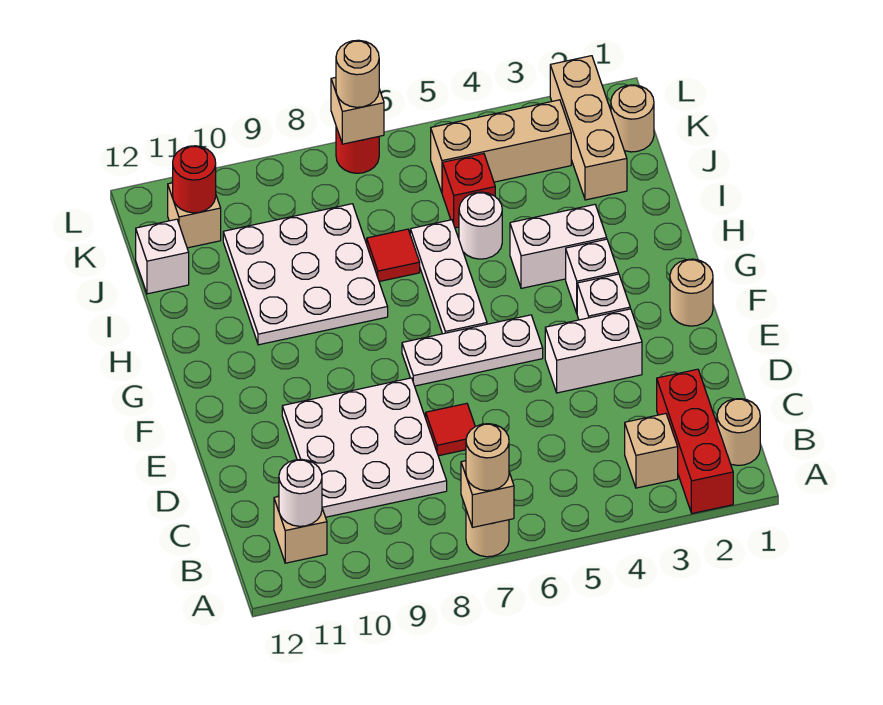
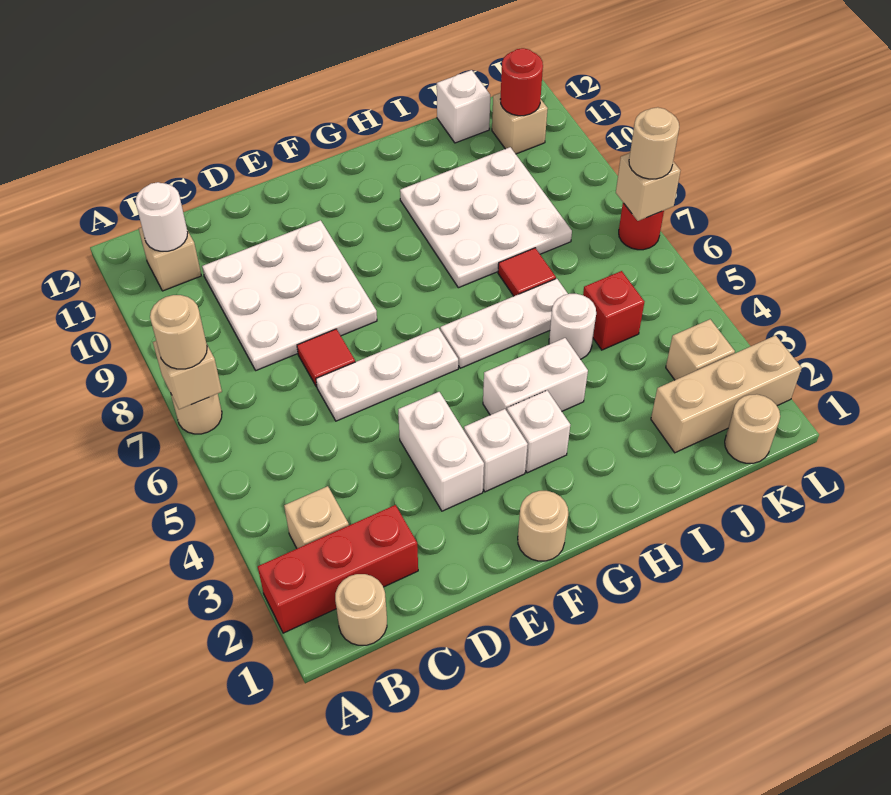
white plate F5:F7 level 1 -> white plate D6:F6 level 1
white brick H3:H4 level 1 -> white brick G4:H4 level 1
tan brick K3:K5 level 1 -> tan brick K3 level 1

